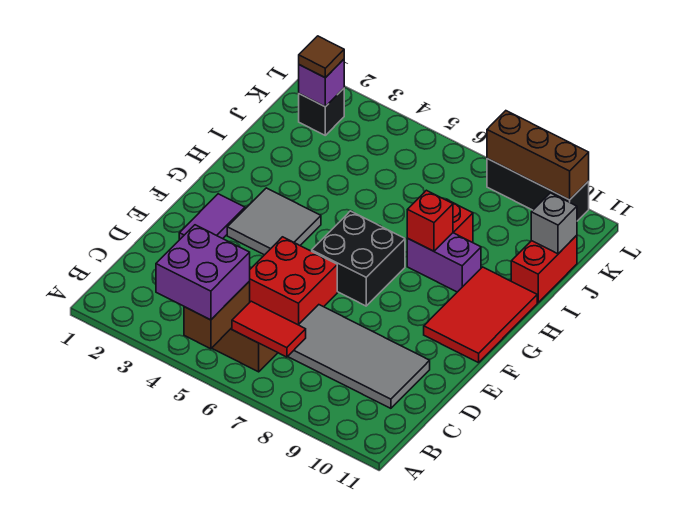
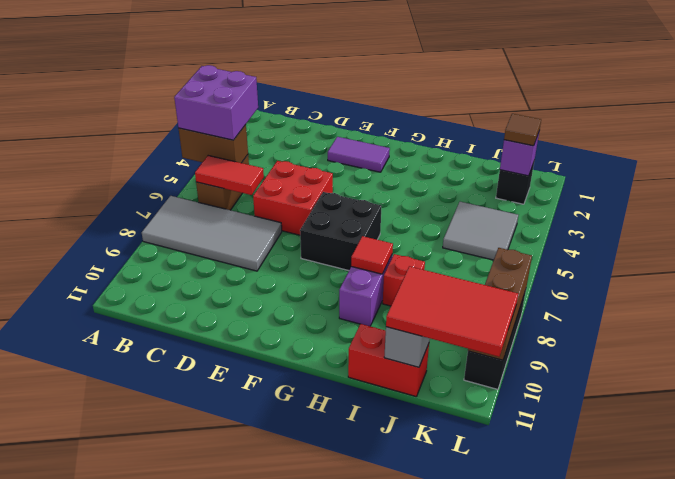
red tile B6:B7 level 2 -> red tile B6:C6 level 2
grey tile C7:D10 level 1 -> grey tile A7:D8 level 1
grey tile F3:G4 level 1 -> grey tile J4:K5 level 1
red tile F10:H11 level 1 -> red tile J10:L11 level 3
red brick H8 level 2 -> red tile H8 level 2

